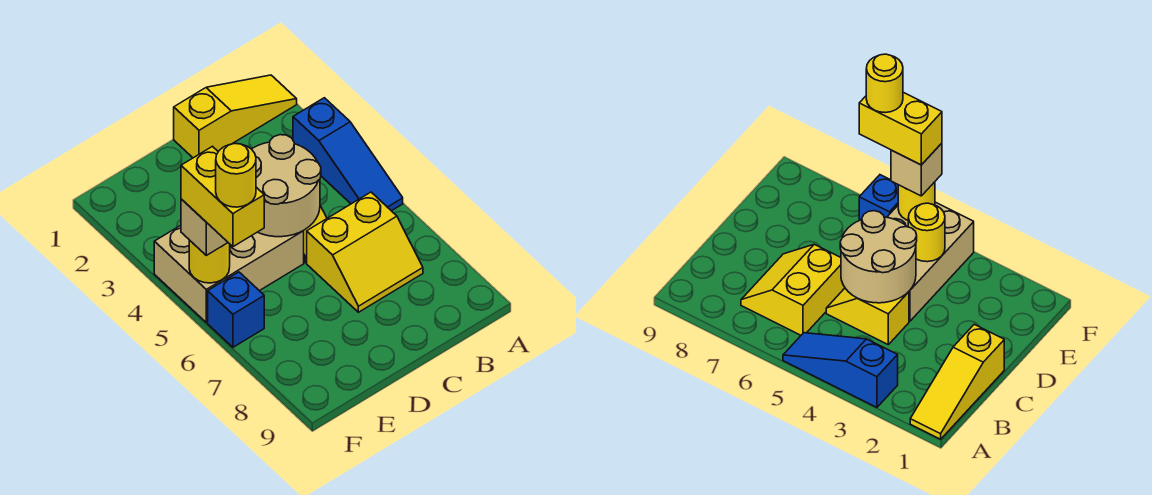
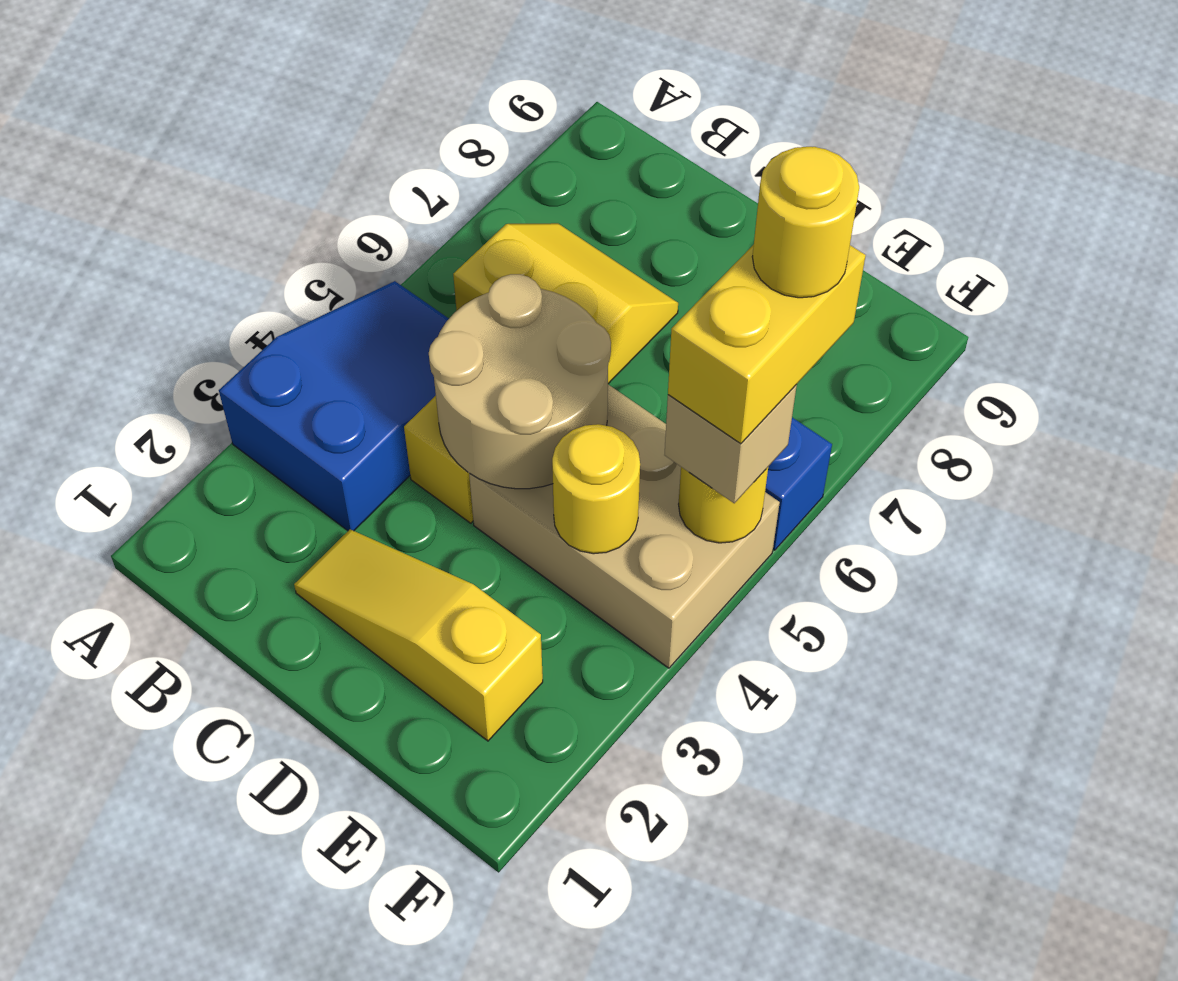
yellow slope A1:C1 level 1 top C -> yellow slope C2:E2 level 1 top E
blue slope A3:A5 level 1 top 3 -> blue slope A3:B5 level 1 top 3

